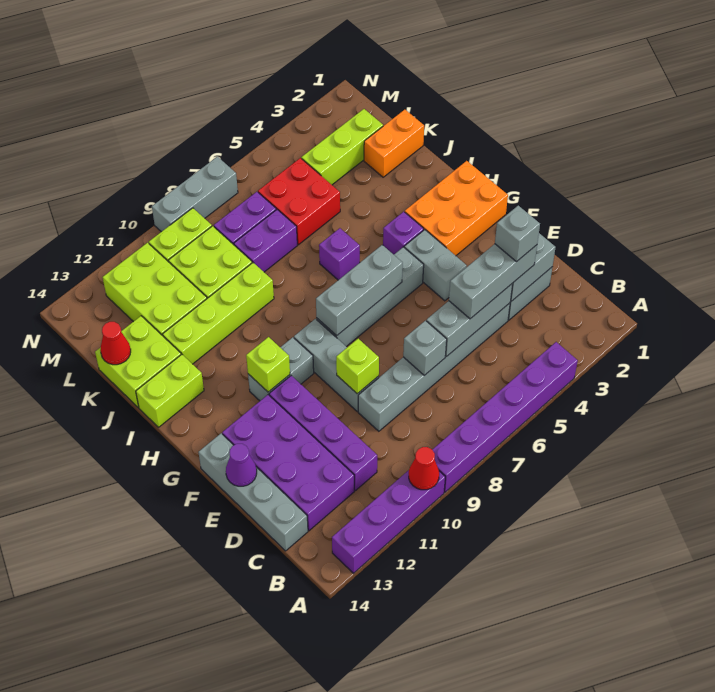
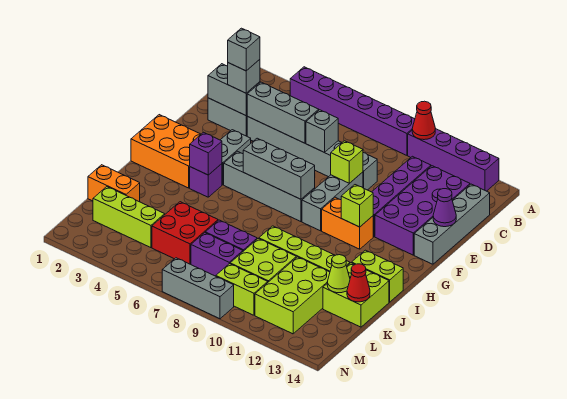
grey brick D3:D5 level 3 -> grey brick D3 level 3
grey brick G10:G11 level 1 -> orange brick G10:G11 level 1
purple brick I6 level 1 -> purple brick H4 level 2
none -> lime cone K13 level 2

